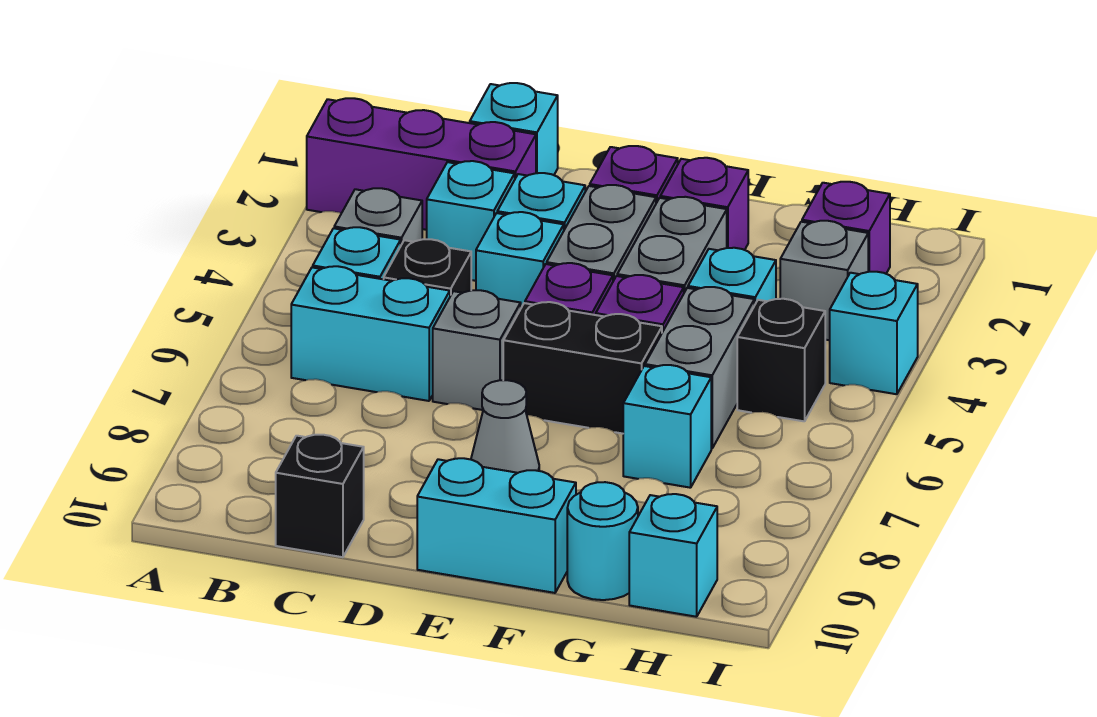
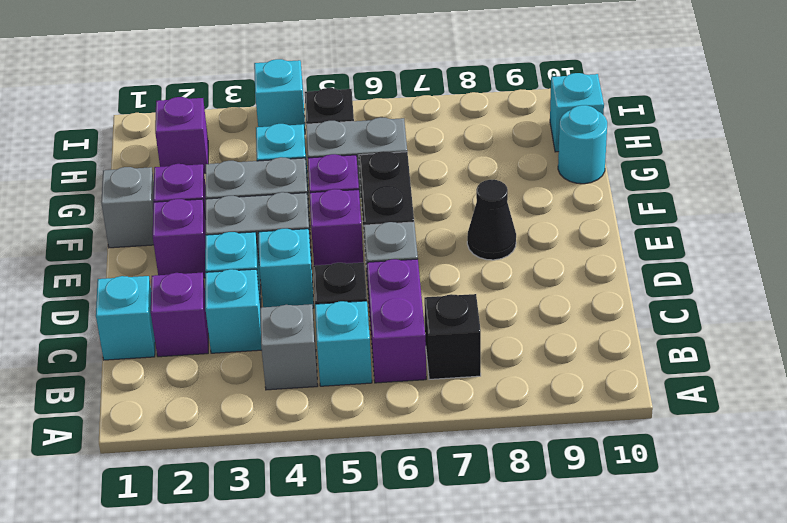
purple brick A2:C2 level 1 -> purple brick C2 level 1
cyan brick B6:C6 level 1 -> purple brick B6:C6 level 1
black brick C10 level 1 -> black brick B7 level 1
grey cone E8 level 1 -> black cone E8 level 1
cyan brick E10:F10 level 1 -> none
cyan brick G7 level 1 -> none
grey brick H3 level 1 -> grey brick F1 level 1

